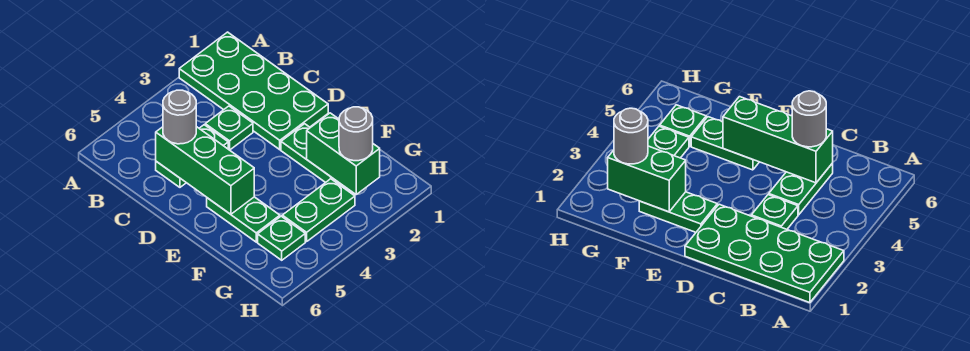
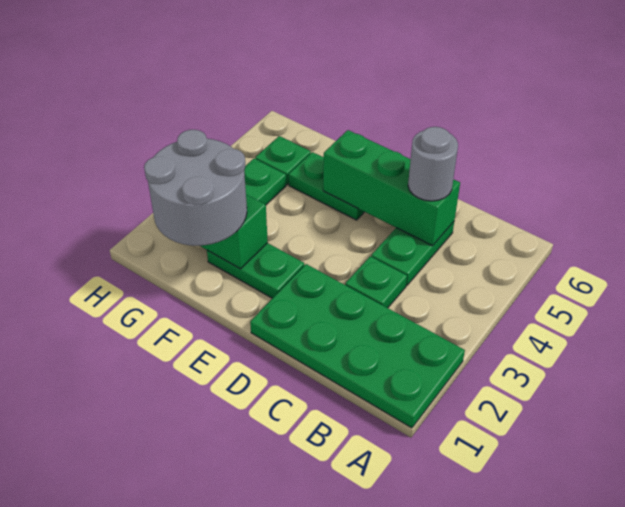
grey round brick G2 level 3 -> grey round brick F1:G2 level 3

